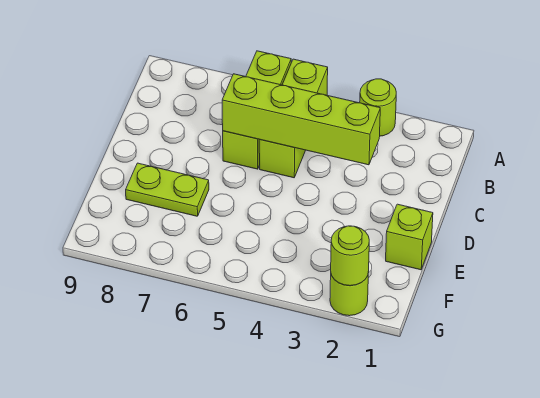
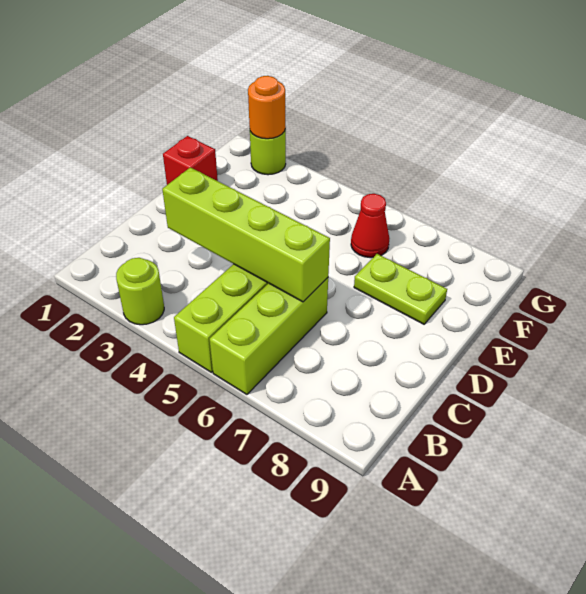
lime brick E1 level 1 -> red brick E1 level 1
none -> red cone F6 level 1
lime round brick G2 level 2 -> orange round brick G2 level 2

